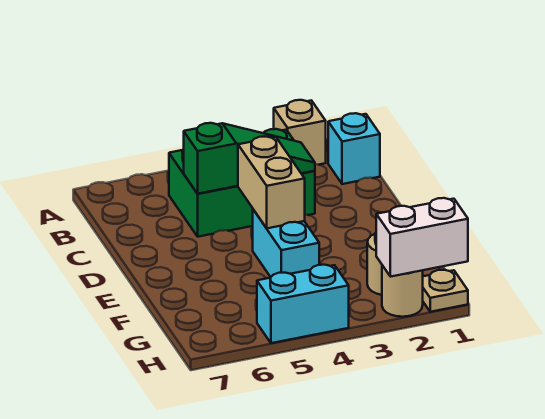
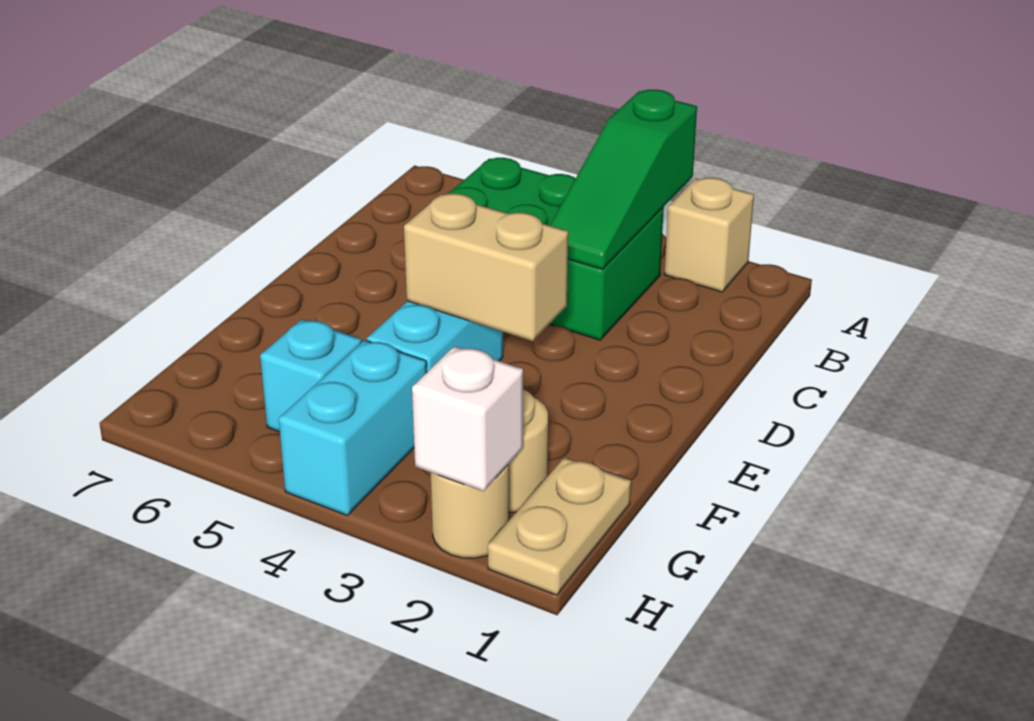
cyan brick B1 level 1 -> cyan brick G5 level 1
green slope C3:C5 level 2 top 5 -> green slope A3:C3 level 2 top A
tan brick D4:E4 level 2 -> tan brick E3:E4 level 2
tan plate H1 level 1 -> tan plate G1:H1 level 1
white brick H1:H2 level 2 -> white brick H2 level 2
cyan brick H4:H5 level 1 -> cyan brick G4:H4 level 1

